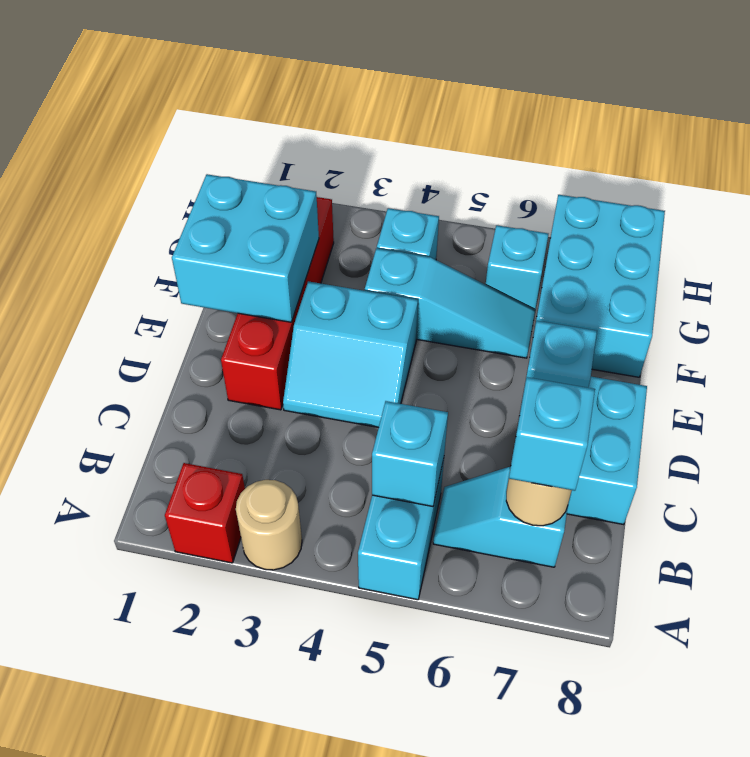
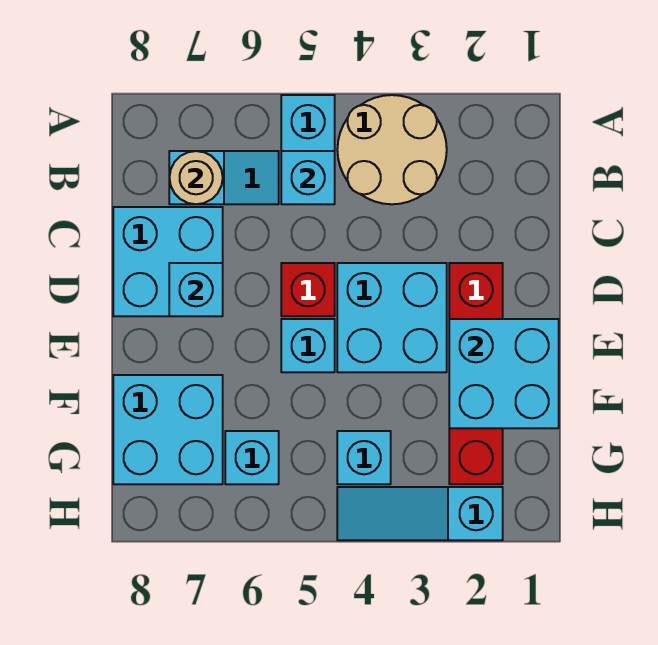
red brick A2 level 1 -> red brick D5 level 1
tan round brick A3 level 1 -> tan round brick A3:B4 level 1
cyan brick B7 level 3 -> cyan brick E5 level 1
cyan slope D3:E4 level 1 top E -> cyan brick D3:E4 level 1
cyan slope F4:F6 level 1 top 4 -> cyan slope H2:H4 level 1 top 2
cyan brick F7:H8 level 1 -> cyan brick F7:G8 level 1

